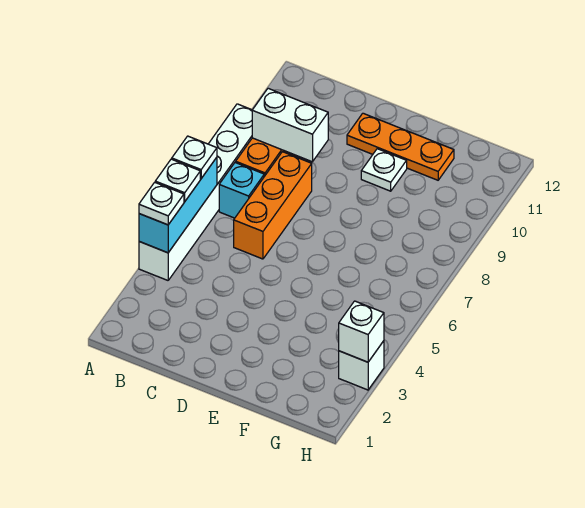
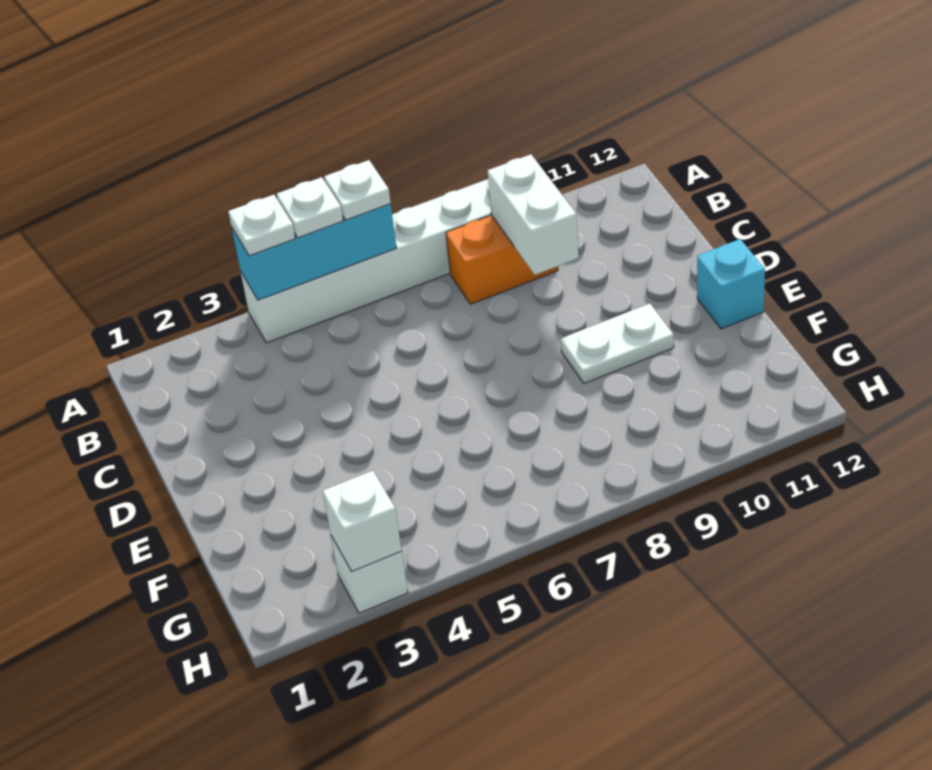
cyan brick B7 level 1 -> cyan brick E12 level 1
orange brick C6:C8 level 1 -> none
orange plate D11:F11 level 1 -> none
white plate E10 level 1 -> white plate E9:E10 level 1

